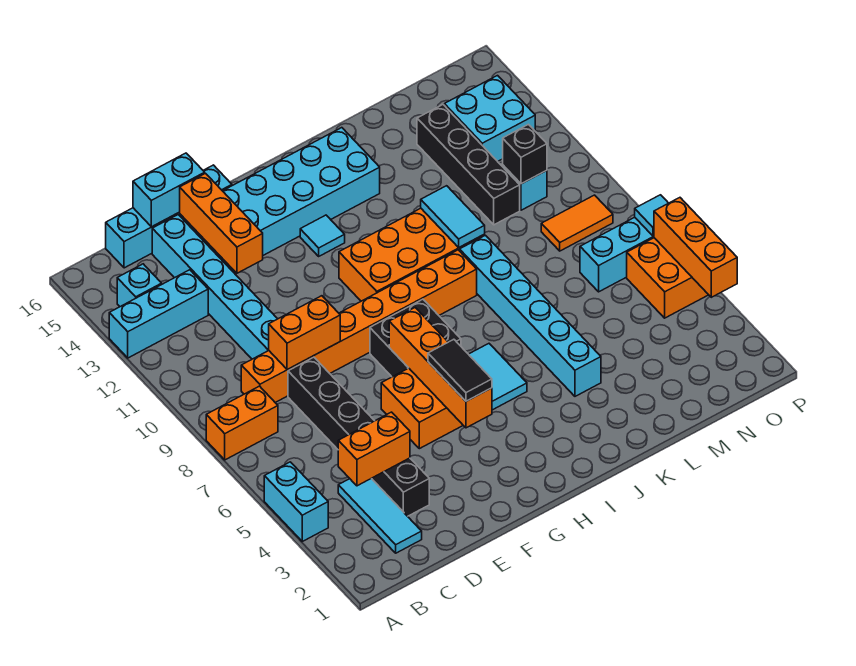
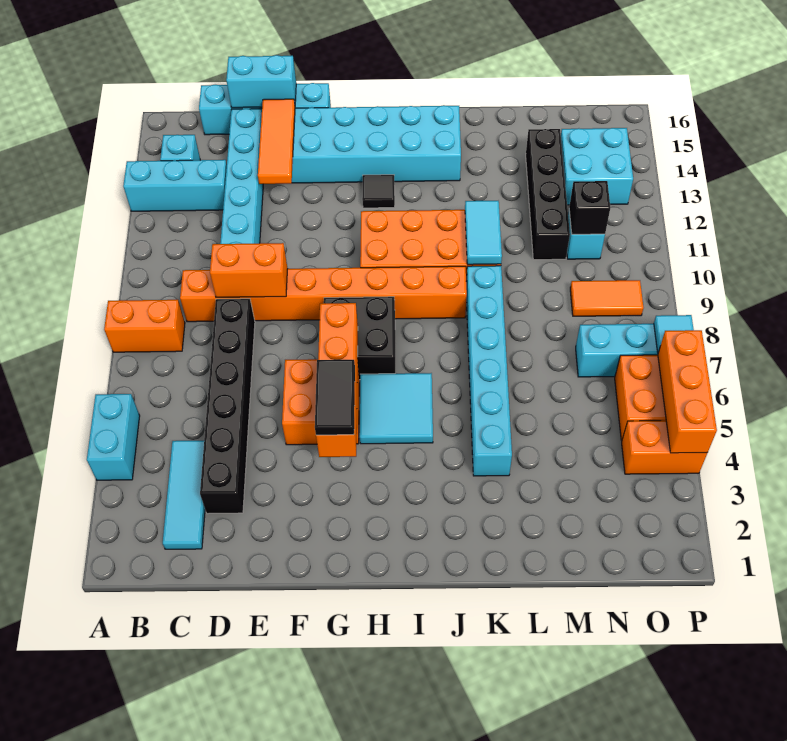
orange brick C4:D4 level 2 -> orange brick O4:P4 level 1
orange brick E13:E15 level 2 -> orange tile E13:E15 level 2
cyan tile H13 level 1 -> black tile H13 level 1

